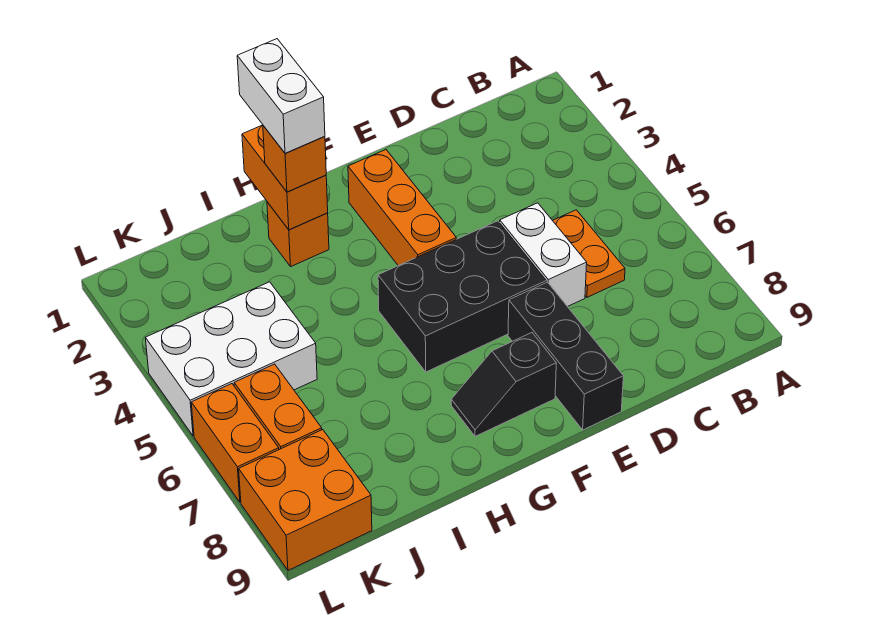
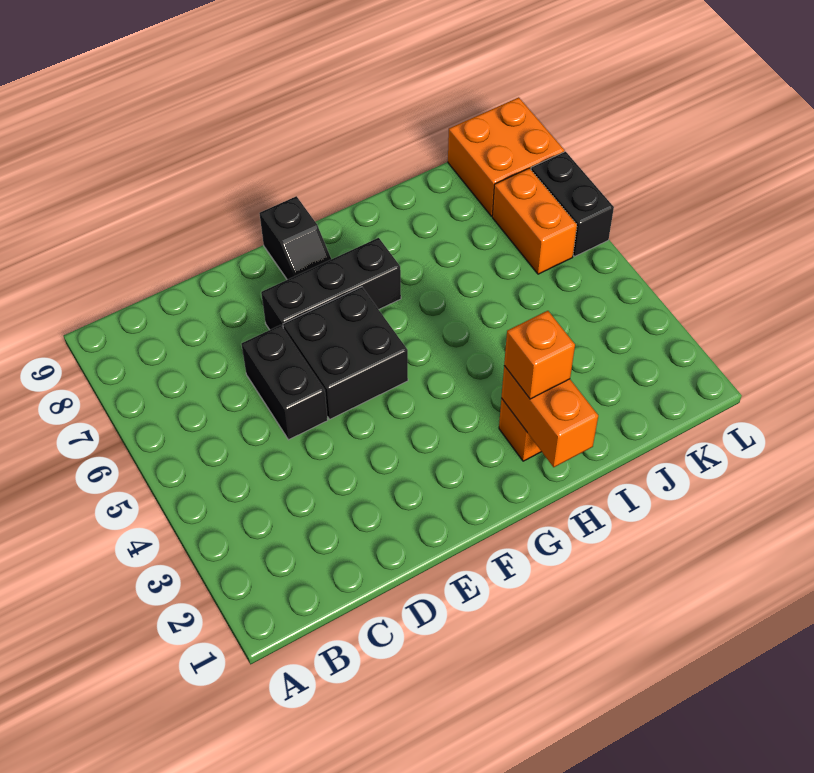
orange plate C5:C6 level 1 -> none
white brick D5:D6 level 1 -> black brick D5:D6 level 1
black brick E5:G6 level 1 -> black brick E5:F6 level 1
black brick E7:E9 level 1 -> black brick E7:G7 level 1
orange brick F2:F4 level 1 -> none
black slope F8:G8 level 1 top F -> black slope F8:F9 level 1 top 9
white brick H1:H2 level 4 -> none
white brick J4:L5 level 1 -> none
orange brick L6:L7 level 1 -> black brick L6:L7 level 1

